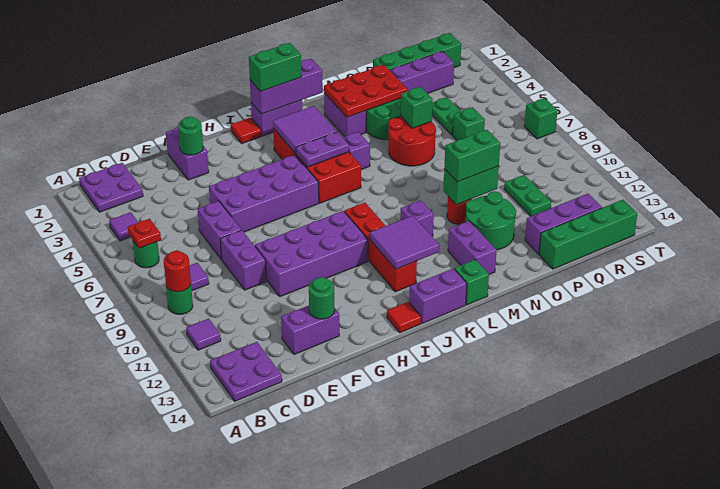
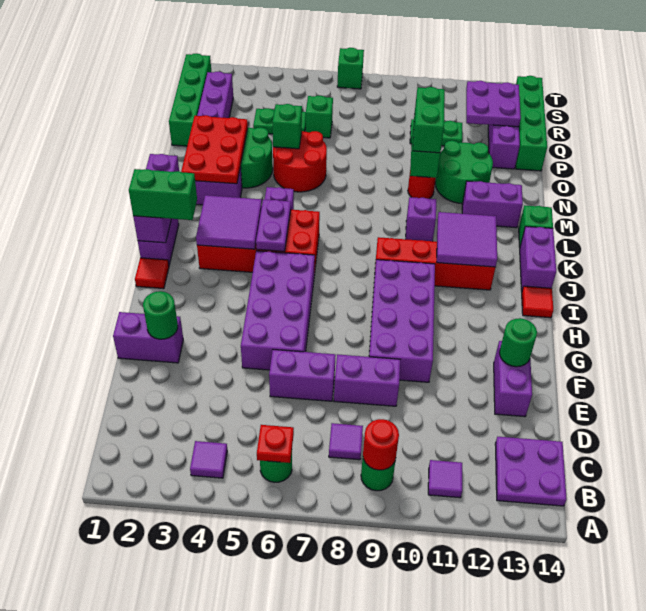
purple plate B1:C2 level 1 -> purple plate Q12:R13 level 2
green brick J1:K1 level 3 -> green brick J1:J2 level 3

